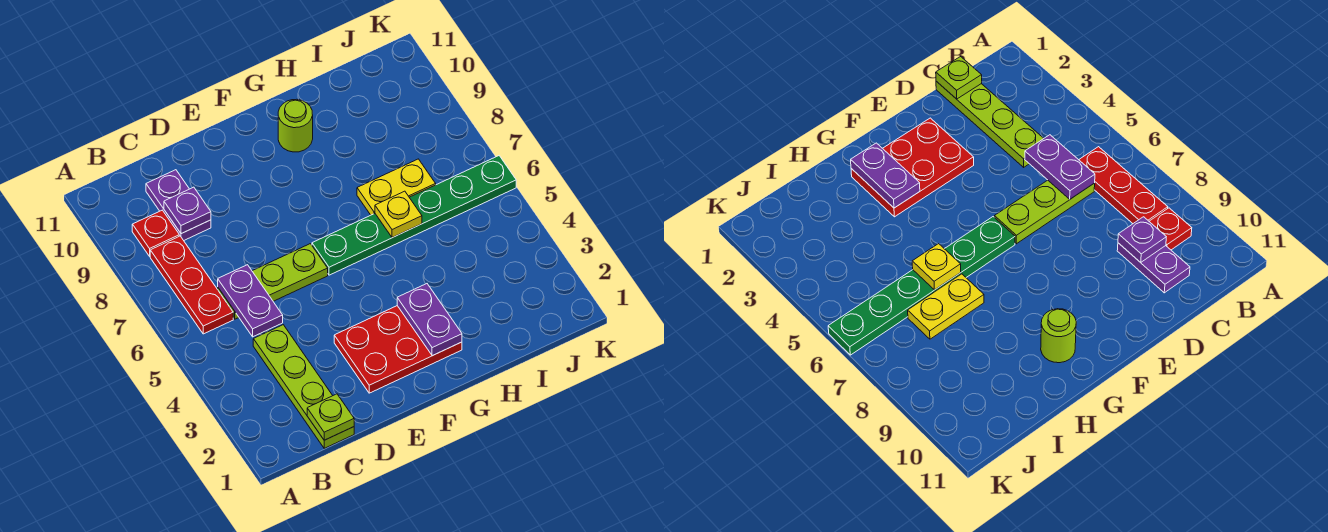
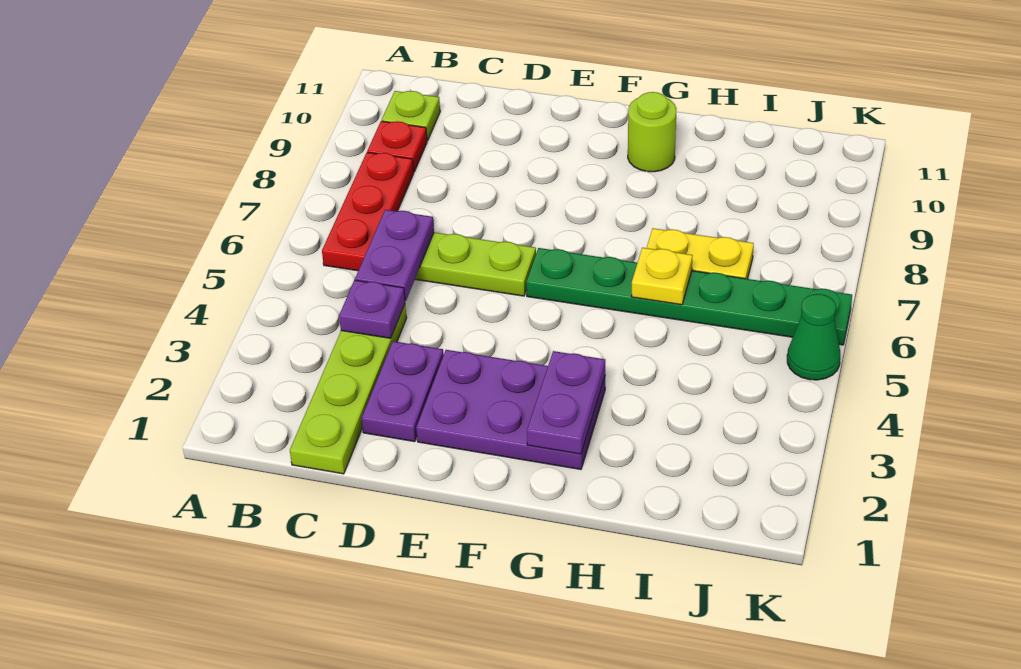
lime plate C1 level 2 -> lime plate B10 level 1
purple plate C9:C10 level 1 -> purple plate D2:D3 level 1
purple plate C9 level 2 -> purple plate C4 level 2
red plate E2:G3 level 1 -> purple plate E2:G3 level 1
none -> green cone K5 level 1

